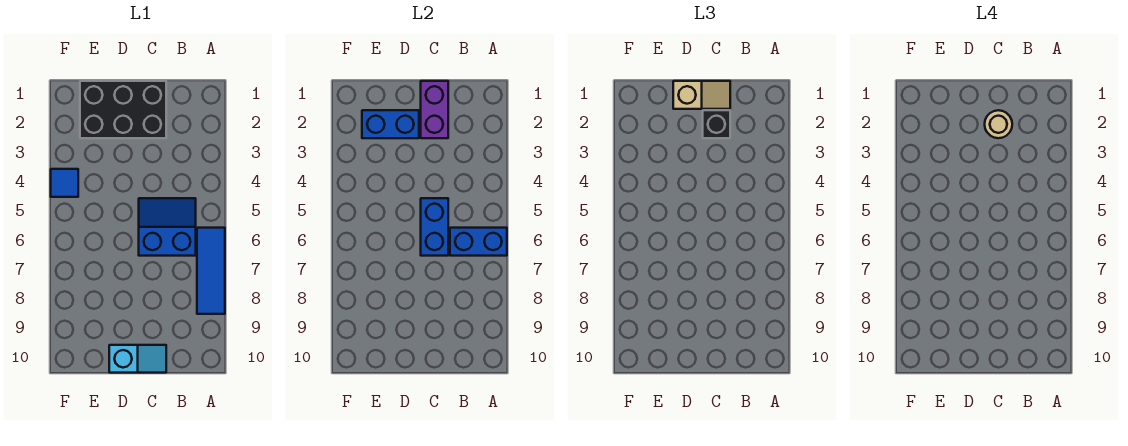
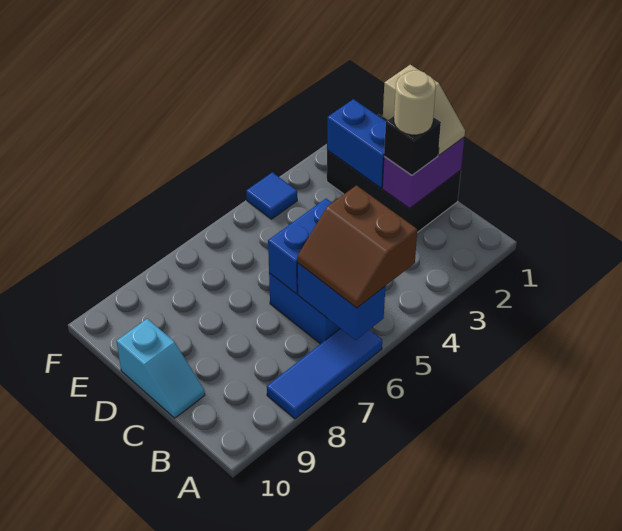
none -> brown slope A5:B6 level 3 top 5

